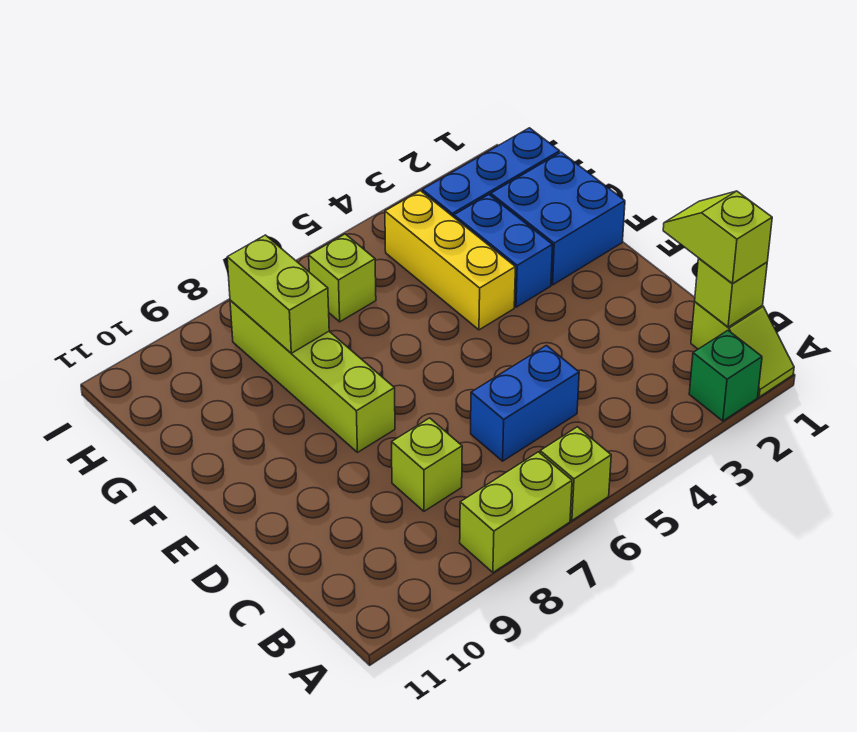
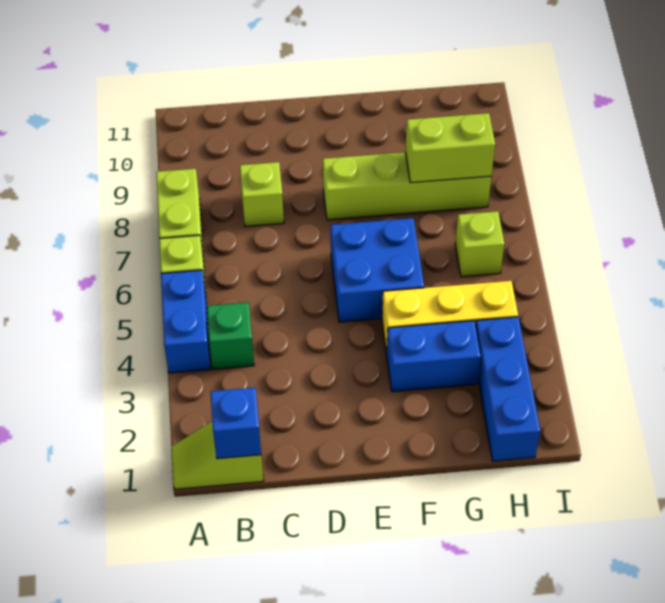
green brick A2 level 1 -> green brick B4 level 1
lime brick B1 level 2 -> blue brick B1 level 2
lime slope B1:C1 level 3 top B -> none
blue brick C5:C6 level 1 -> blue brick A4:A5 level 1
blue brick F1:G2 level 1 -> blue brick E5:F6 level 1

